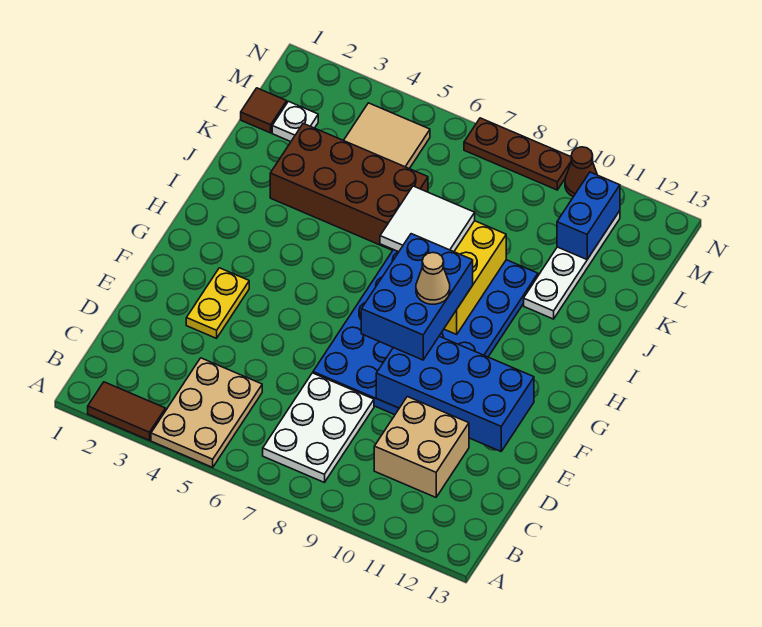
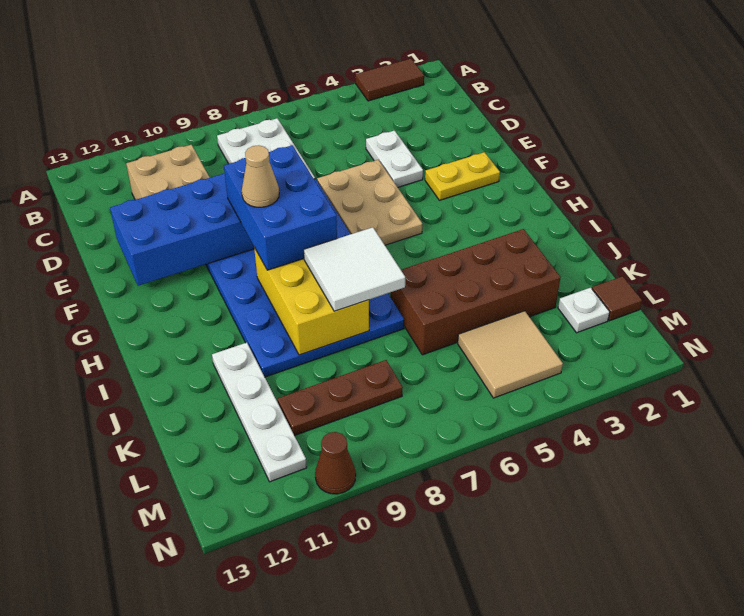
tan plate A4:C5 level 1 -> tan plate E5:G6 level 1
none -> white plate D4:E4 level 1
yellow plate E3:F3 level 1 -> yellow plate F2:F3 level 1
blue brick L11:M11 level 2 -> none
brown plate N7:N9 level 1 -> brown plate L8:L10 level 1

